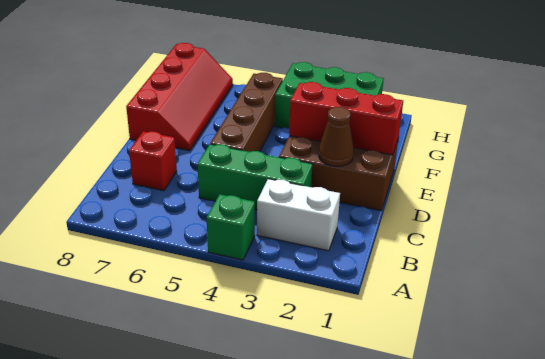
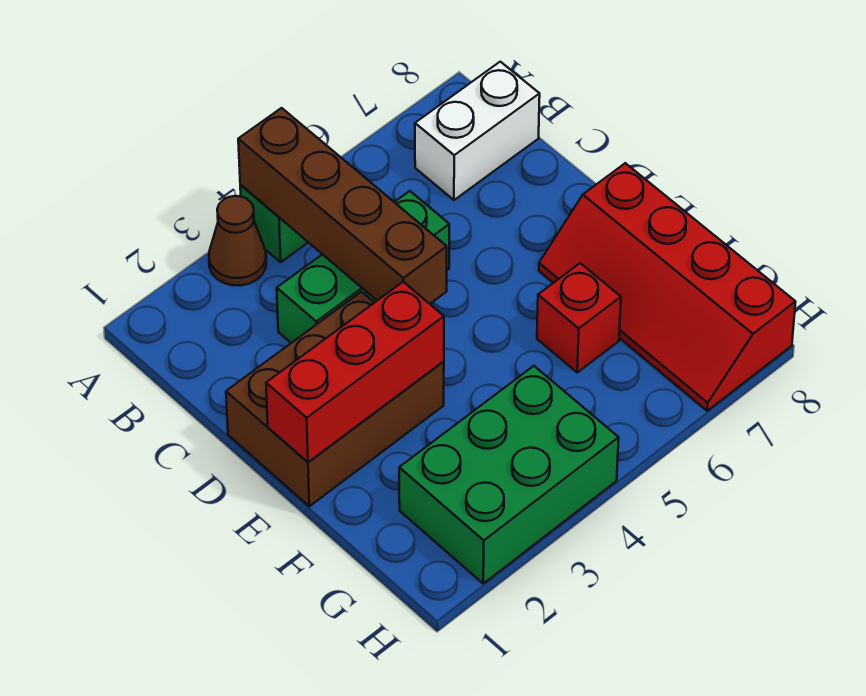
white brick B2:B3 level 1 -> white brick B7:B8 level 1
red brick C7 level 1 -> red brick F6 level 1
brown cone D2 level 2 -> brown cone A3 level 1
brown brick D5:G5 level 1 -> brown brick A4:D4 level 2

